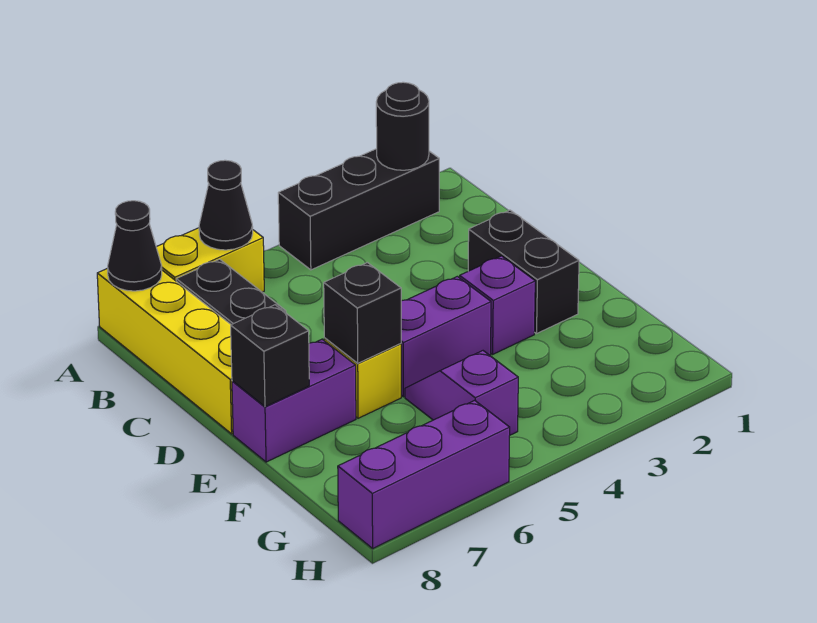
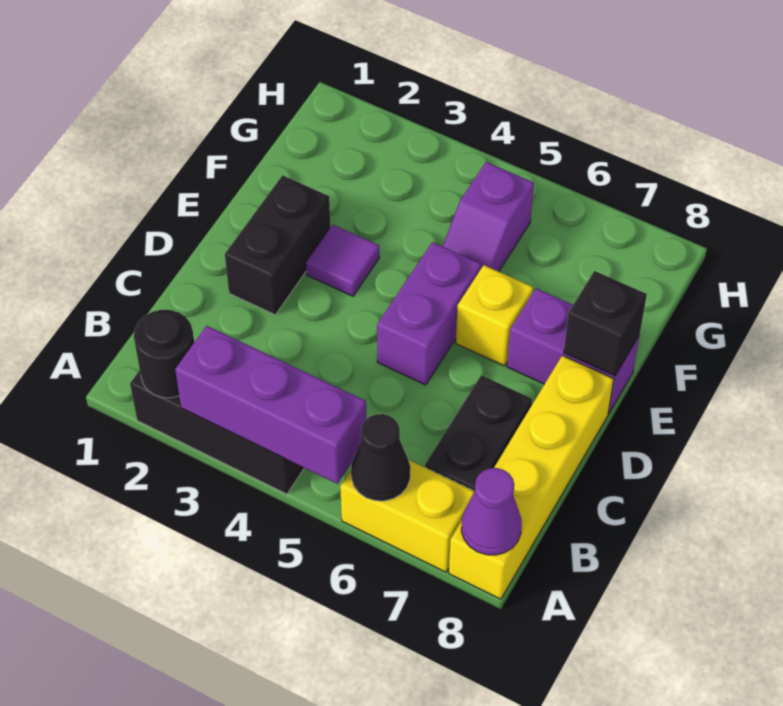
black cone A8 level 2 -> purple cone A8 level 2
purple brick E3 level 1 -> purple tile E3 level 1
purple brick E4:E5 level 1 -> purple brick D5:E5 level 1
black brick E6 level 2 -> none
purple brick H6:H8 level 1 -> purple brick A3:A5 level 2

